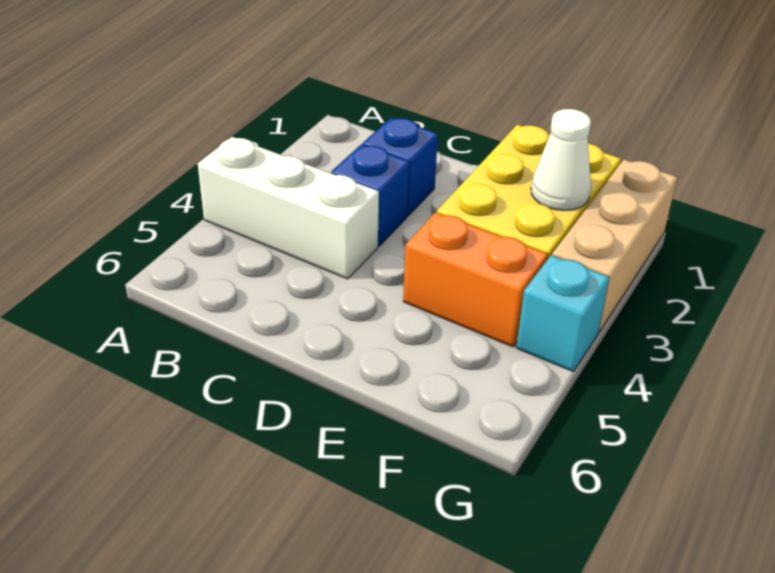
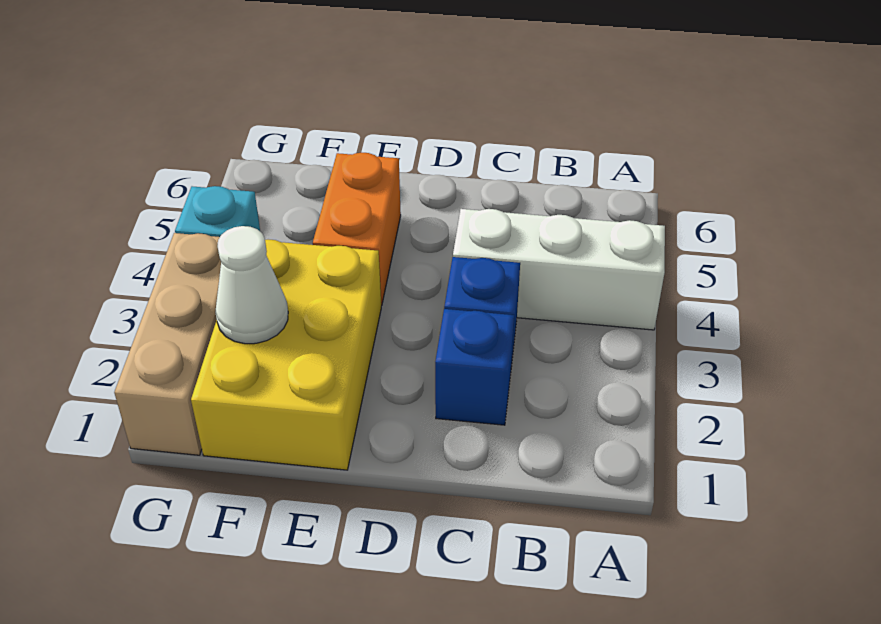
orange brick E4:F4 level 1 -> orange brick E4:E5 level 1

